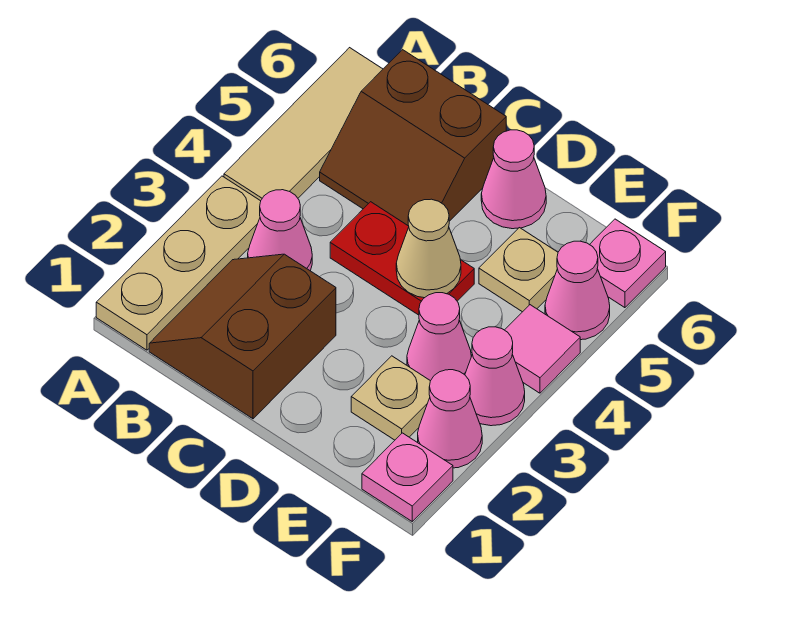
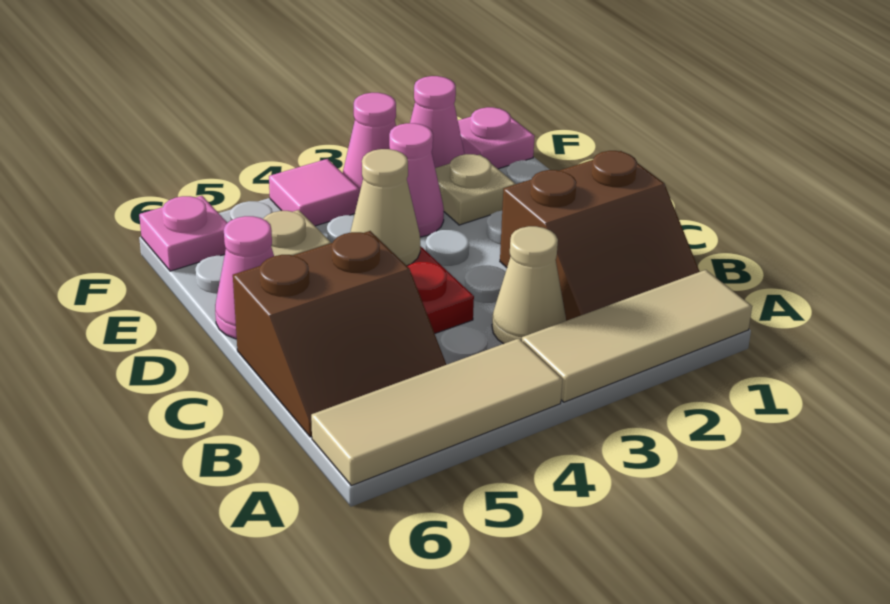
tan plate A1:A3 level 1 -> tan tile A1:A3 level 1
pink cone B3 level 1 -> tan cone B3 level 1
brown slope B5:C6 level 1 top 6 -> brown slope B5:C6 level 1 top C
pink cone F5 level 1 -> none

